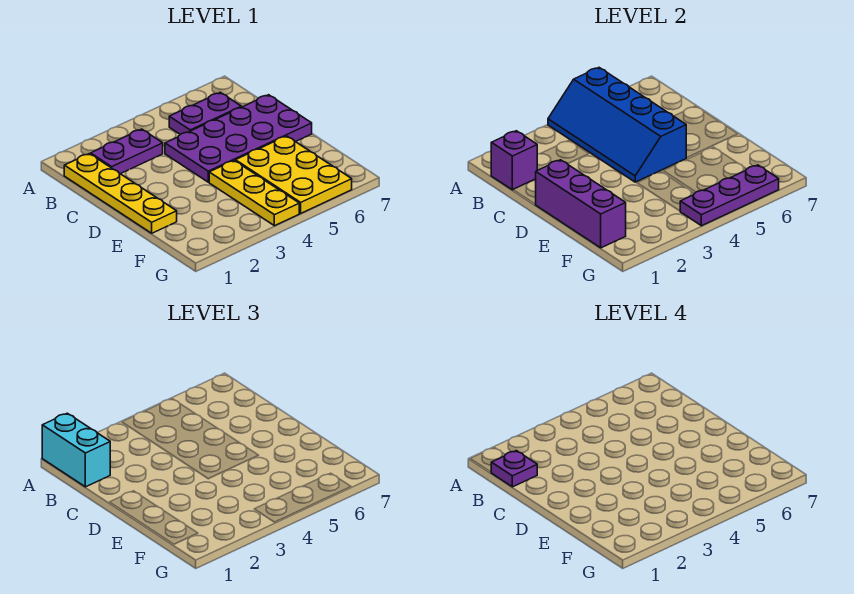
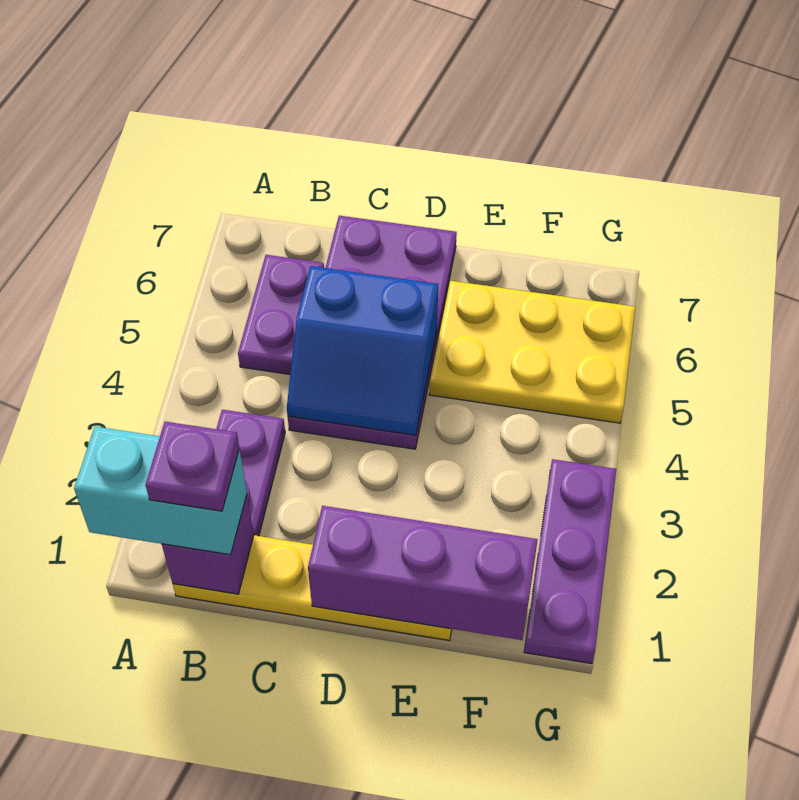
blue slope A4:D5 level 2 top 5 -> blue slope C4:D5 level 2 top 5
yellow plate E4:G4 level 1 -> none
purple plate G4:G6 level 2 -> purple plate G1:G3 level 1

